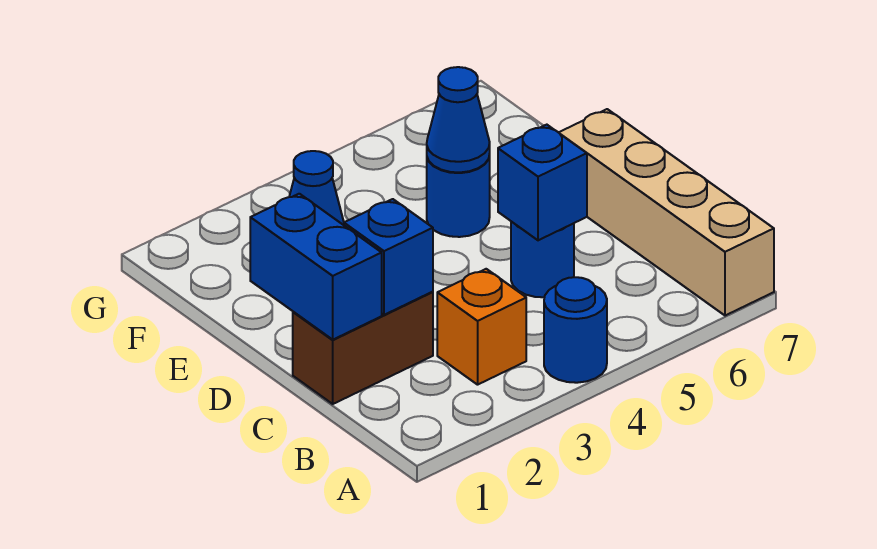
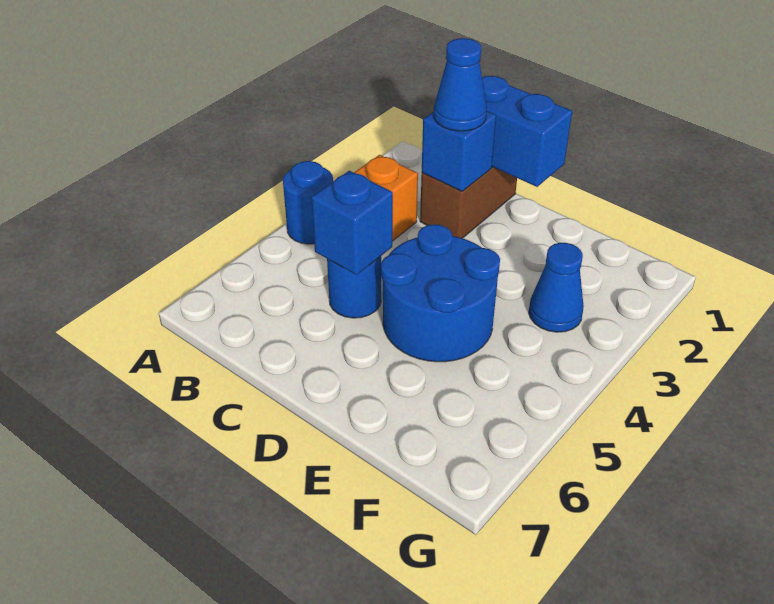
tan brick A7:D7 level 1 -> none
blue round brick E5 level 1 -> blue round brick D4:E5 level 1
blue cone E5 level 2 -> blue cone C2 level 3

